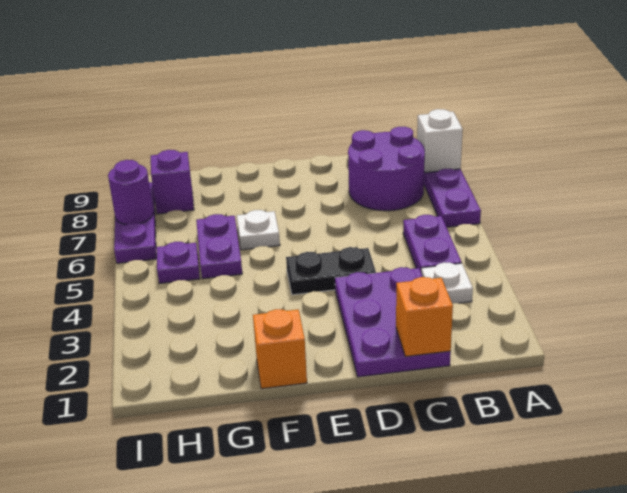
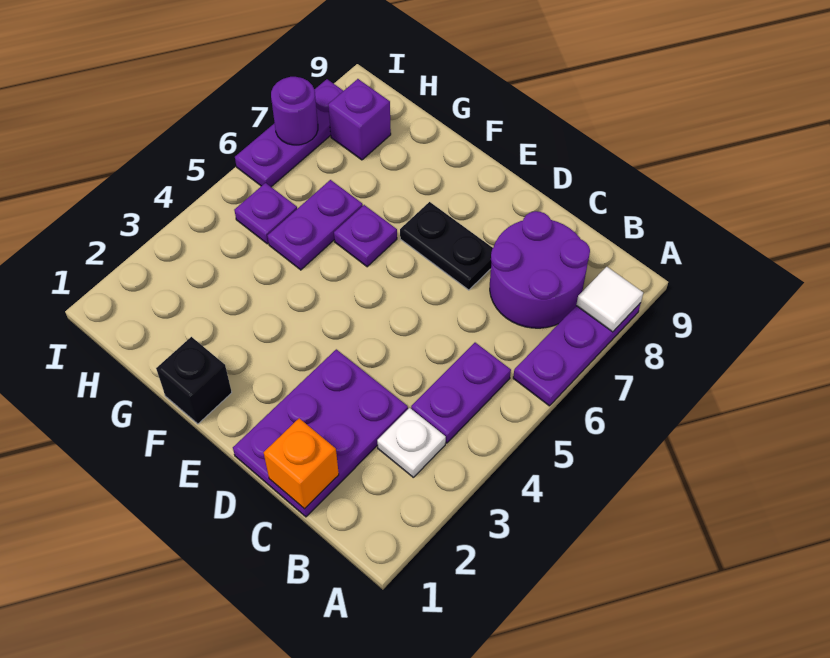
white brick A8 level 2 -> white tile A8 level 2
black plate D4:E4 level 1 -> black plate D7:E7 level 1
orange brick F1 level 1 -> black brick F1 level 1
white plate F6 level 1 -> purple plate F6 level 1

